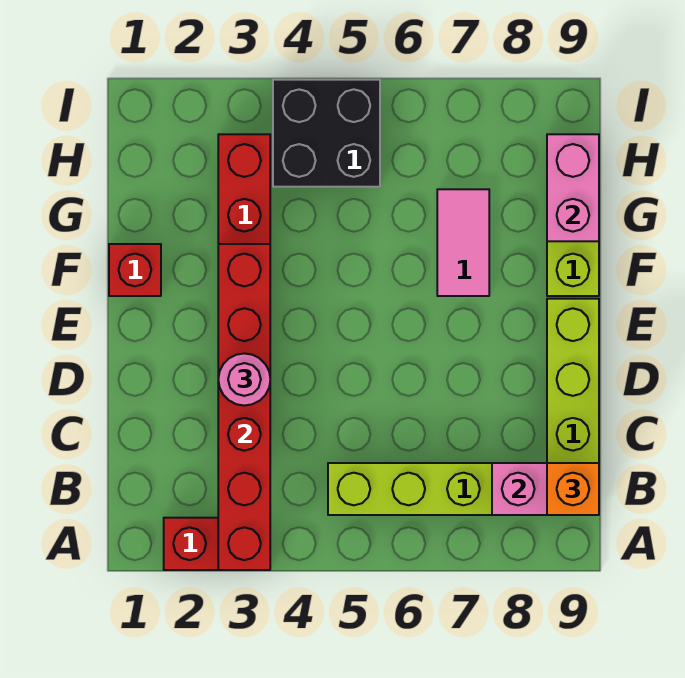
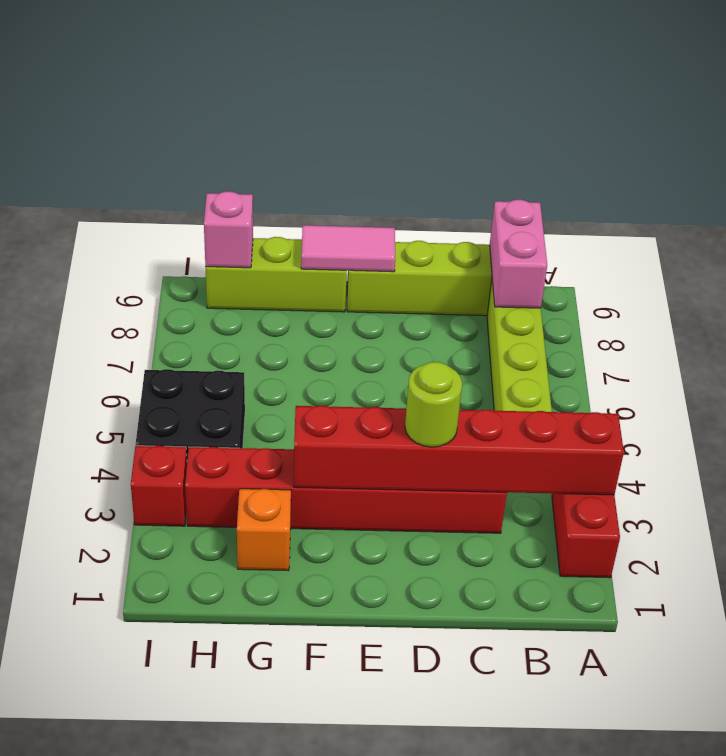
orange brick B9 level 3 -> orange brick G2 level 1
pink round brick D3 level 3 -> lime round brick D3 level 3
red brick F1 level 1 -> red brick I3 level 1
pink tile F7:G7 level 1 -> pink tile E9:F9 level 2
pink brick G9:H9 level 2 -> pink brick H9 level 2

